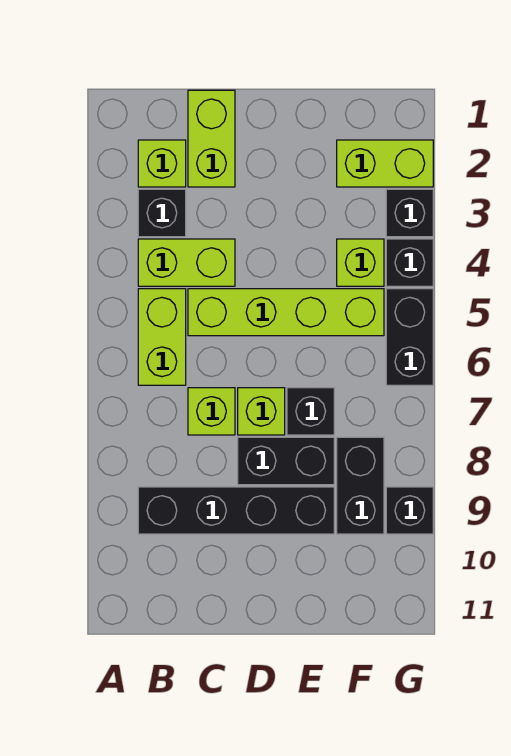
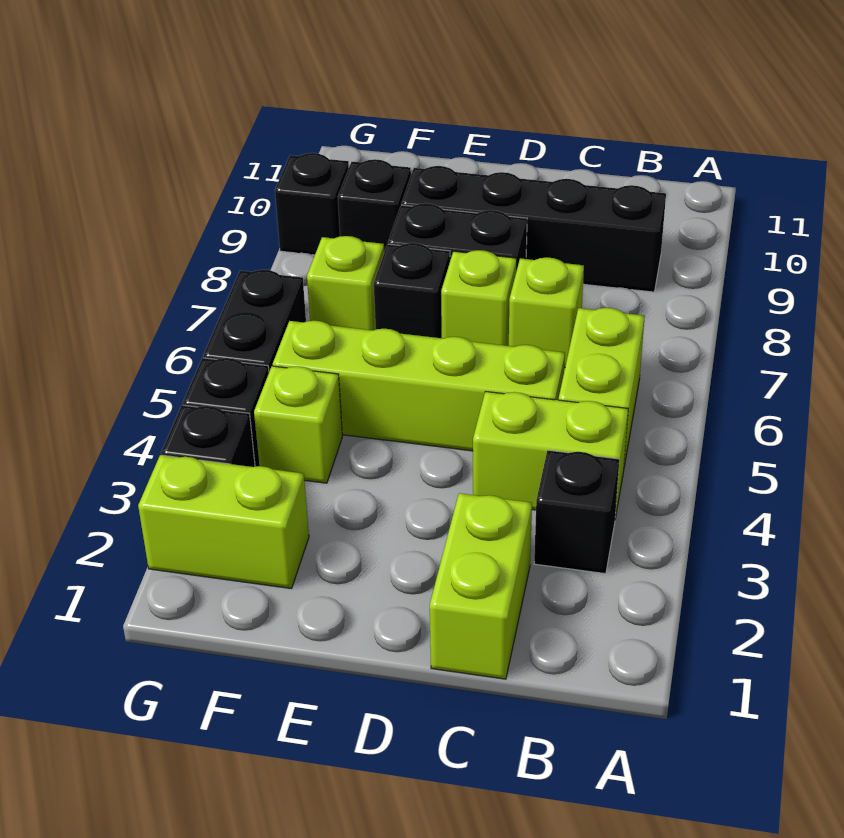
lime brick B2 level 1 -> lime brick F7 level 1
black brick F8:F9 level 1 -> black brick F9 level 1

